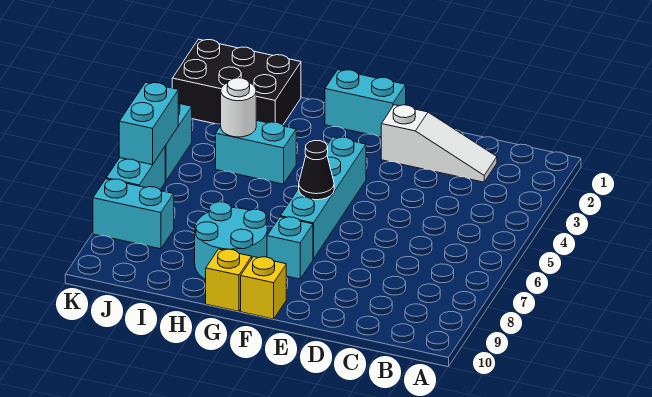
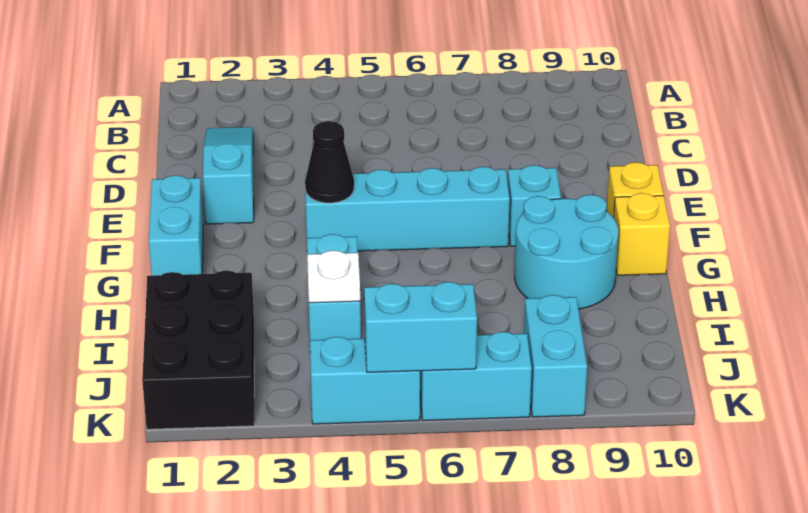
white slope C2:E2 level 1 top E -> cyan slope C2:E2 level 1 top E
black cone F6 level 2 -> black cone F4 level 2
white round brick I4 level 2 -> white plate I4 level 2

